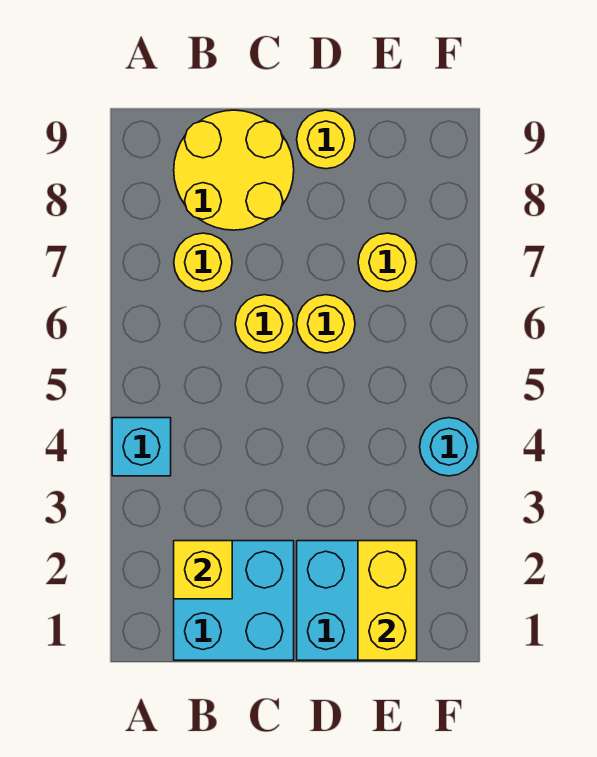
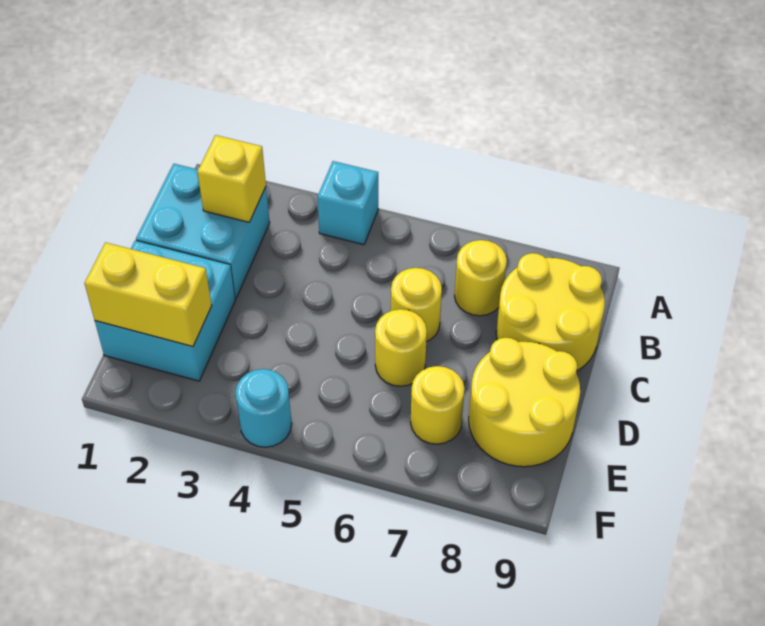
yellow round brick D9 level 1 -> yellow round brick D8:E9 level 1

